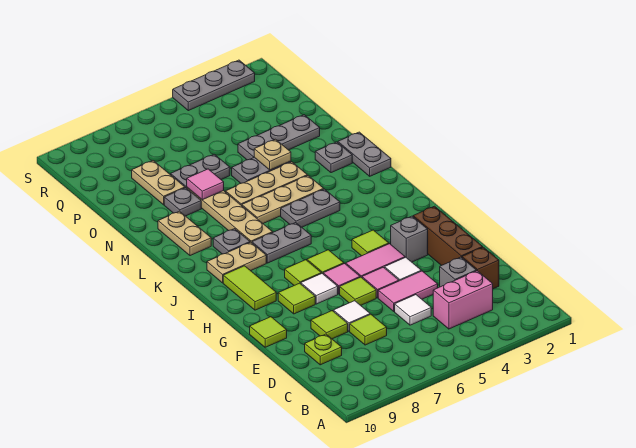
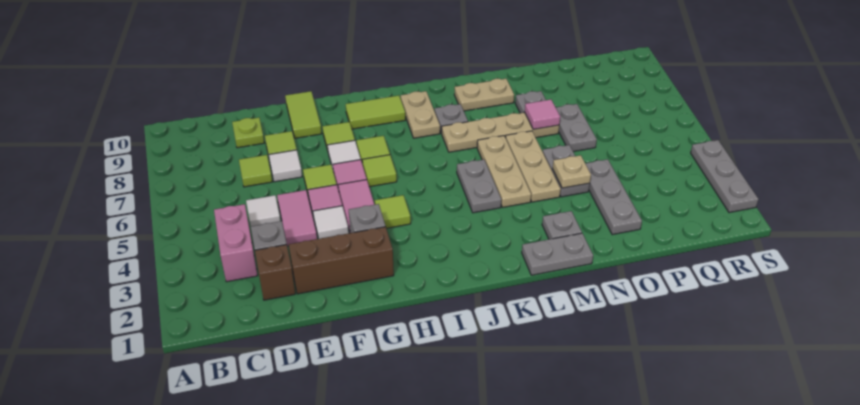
lime tile F10 level 1 -> lime tile F9:F10 level 1
grey plate J6:J7 level 1 -> none
tan plate O8:P8 level 1 -> none

